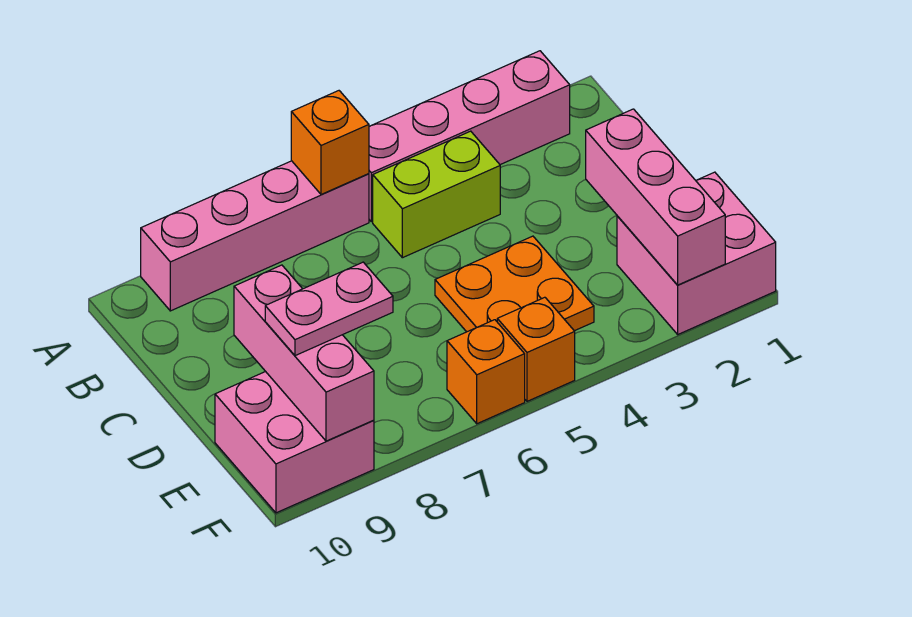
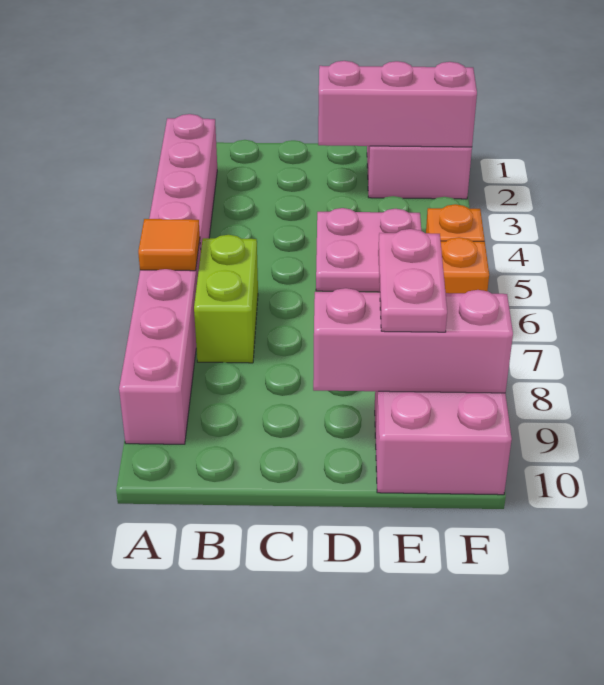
orange brick A6 level 2 -> orange tile A6 level 2
lime brick B4:B5 level 1 -> lime brick B6:B7 level 1
orange plate D4:E5 level 1 -> pink plate D4:E5 level 1

